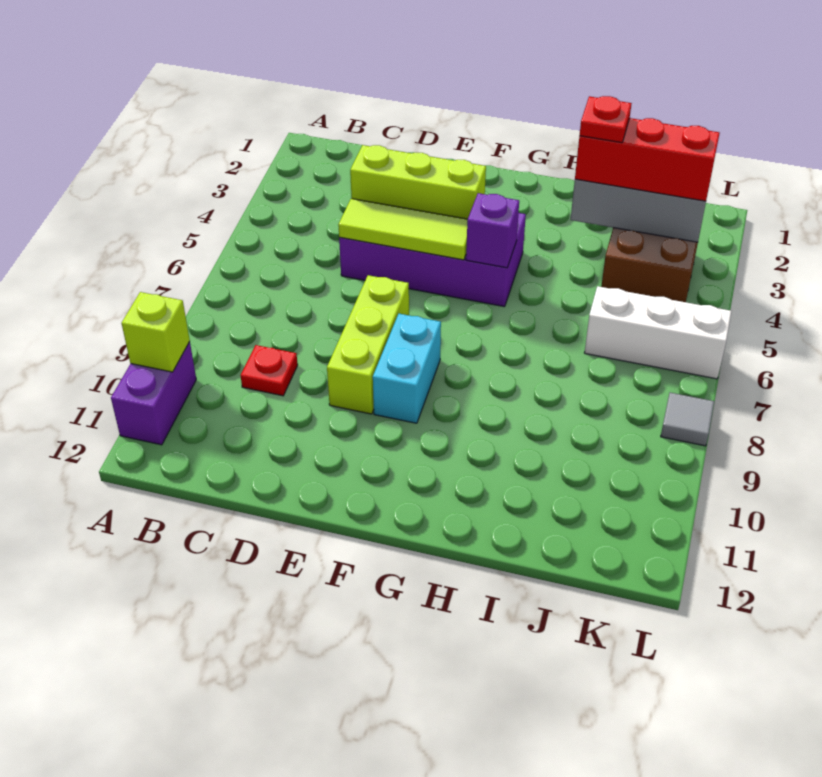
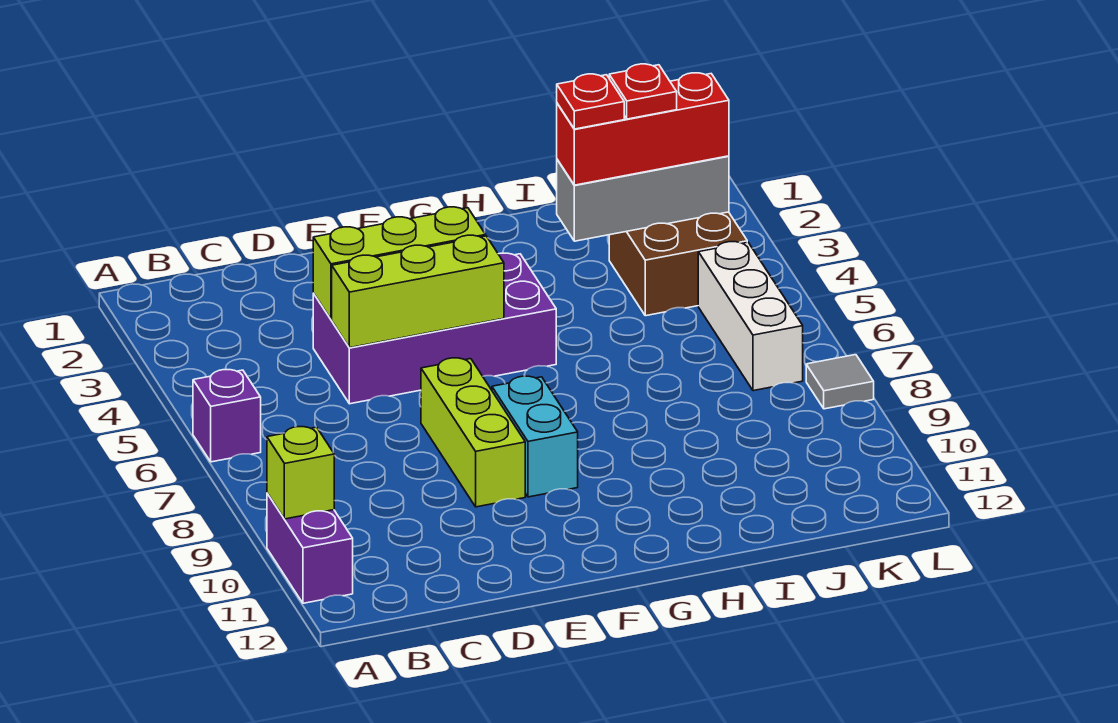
red plate C9 level 1 -> red plate J3 level 4
lime tile D5:F5 level 2 -> lime brick D5:F5 level 2
purple brick G5 level 2 -> purple brick A6 level 1
white brick J6:L6 level 1 -> white brick K5:K7 level 1

